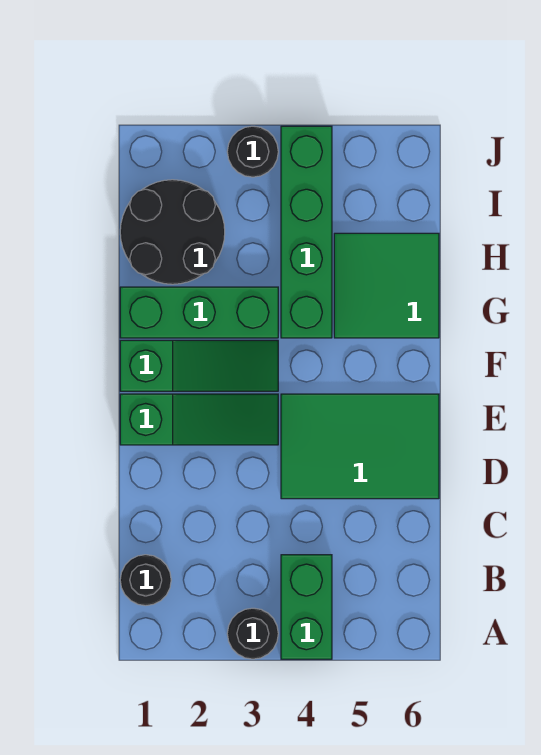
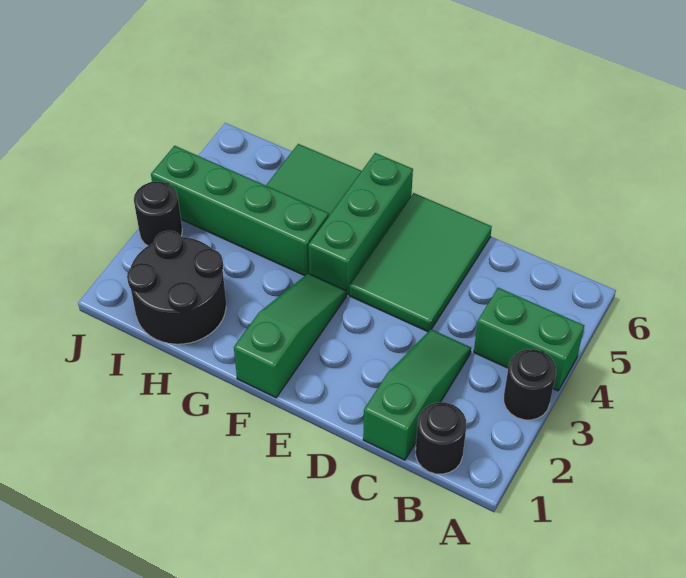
green slope E1:E3 level 1 top 1 -> green slope C1:C3 level 1 top 1
green brick G1:G3 level 1 -> green brick F4:F6 level 1

